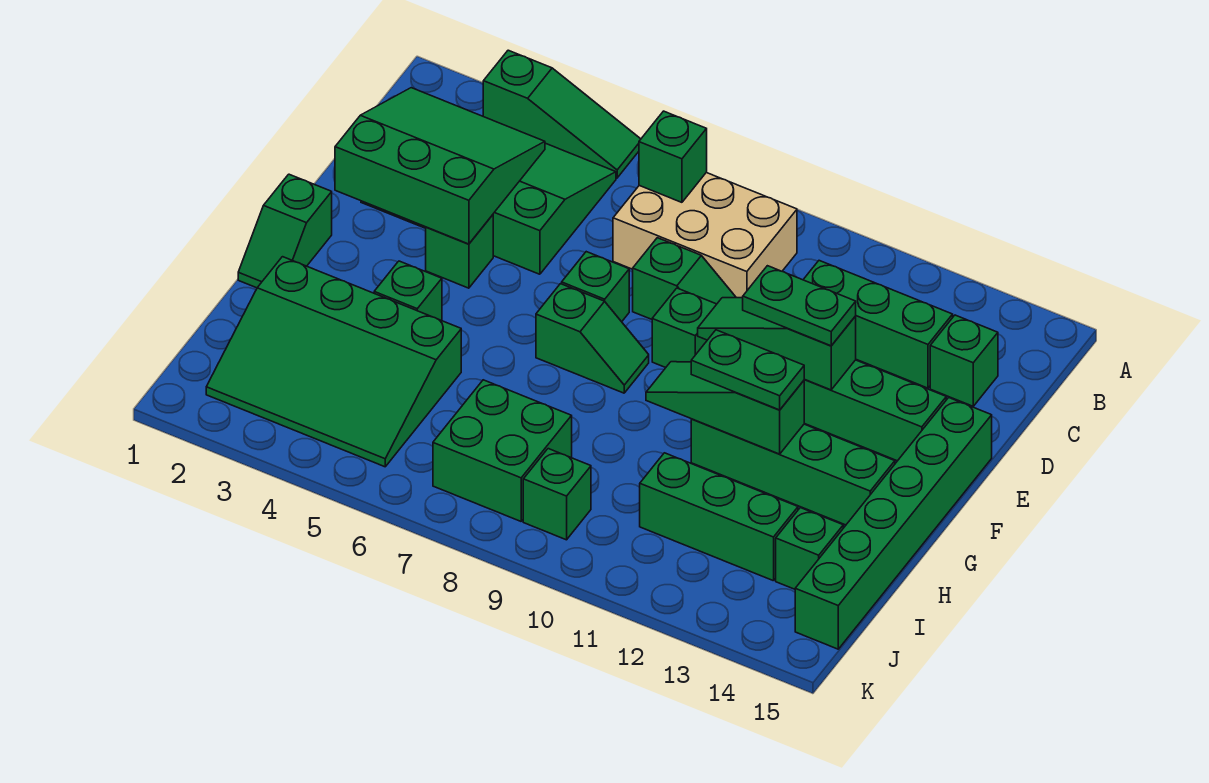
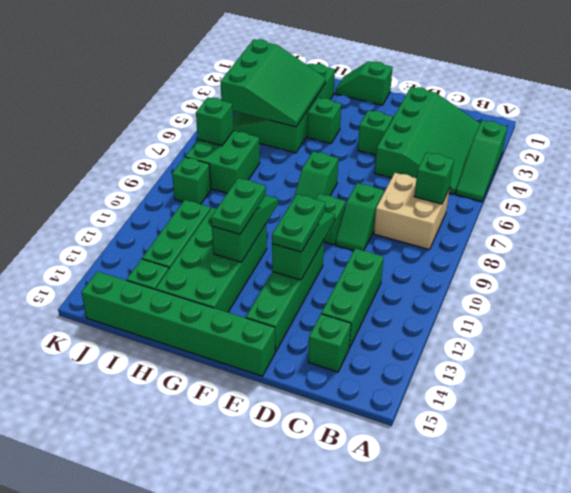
tan brick B7:C9 level 1 -> tan brick B7:C8 level 1
green slope C2:E4 level 2 top E -> green slope H3:J5 level 2 top J
green brick E7 level 1 -> green brick J7 level 2
green brick G11:G14 level 1 -> green brick G11:H14 level 1

